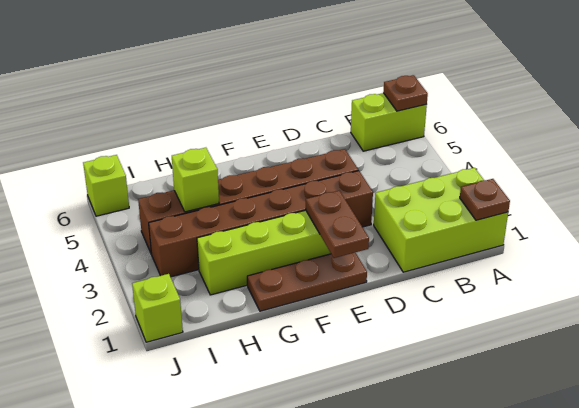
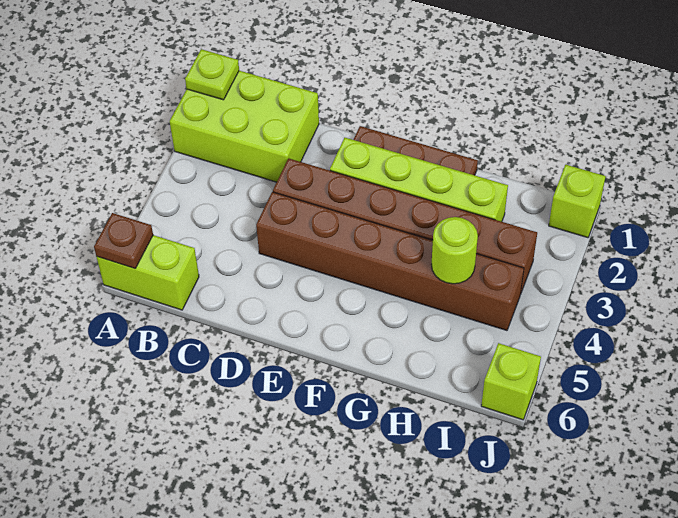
brown plate A1 level 2 -> lime plate A1 level 2
brown plate E1:E2 level 2 -> none
lime brick H4 level 2 -> lime round brick H4 level 2

